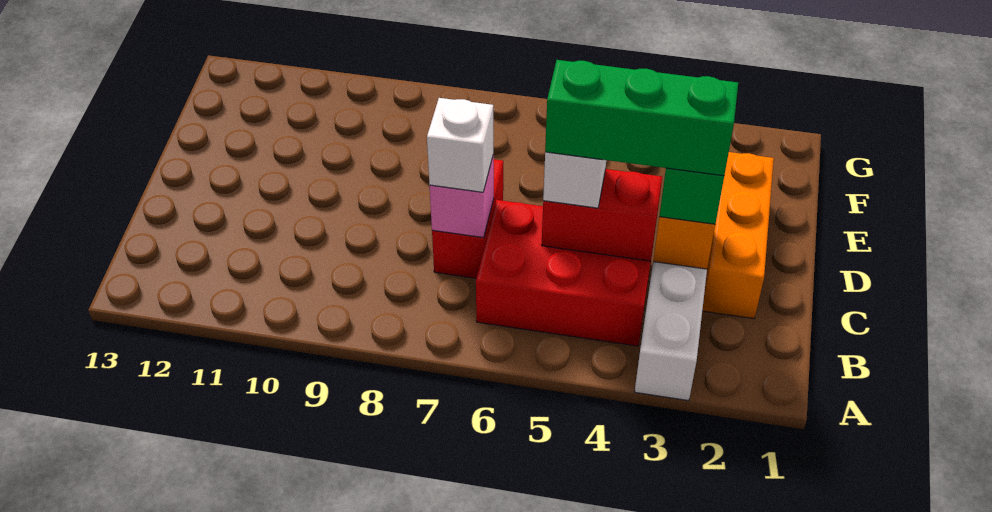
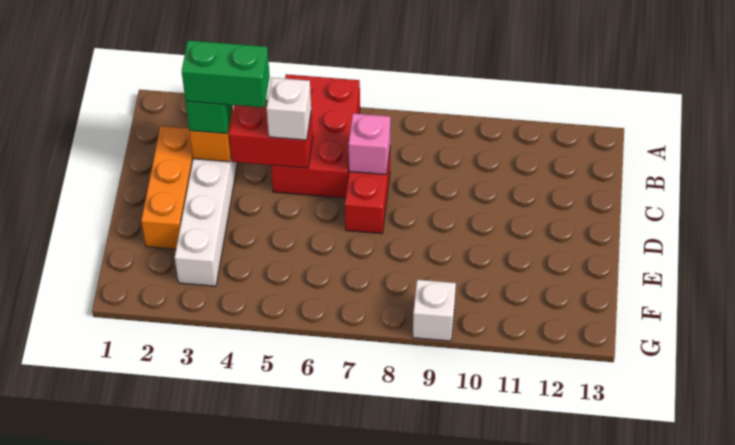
red brick B4:C6 level 1 -> red brick A5:C6 level 1
green brick C3:C5 level 4 -> green brick C3:C4 level 4
white brick C7 level 3 -> white brick G9 level 1

